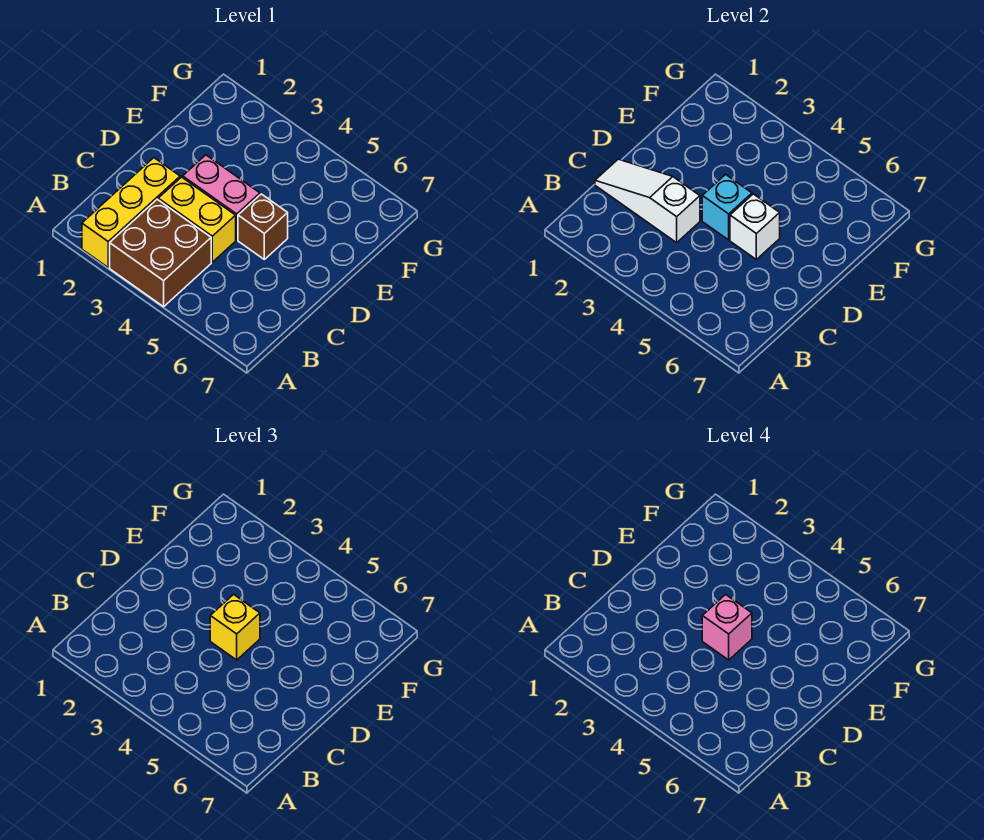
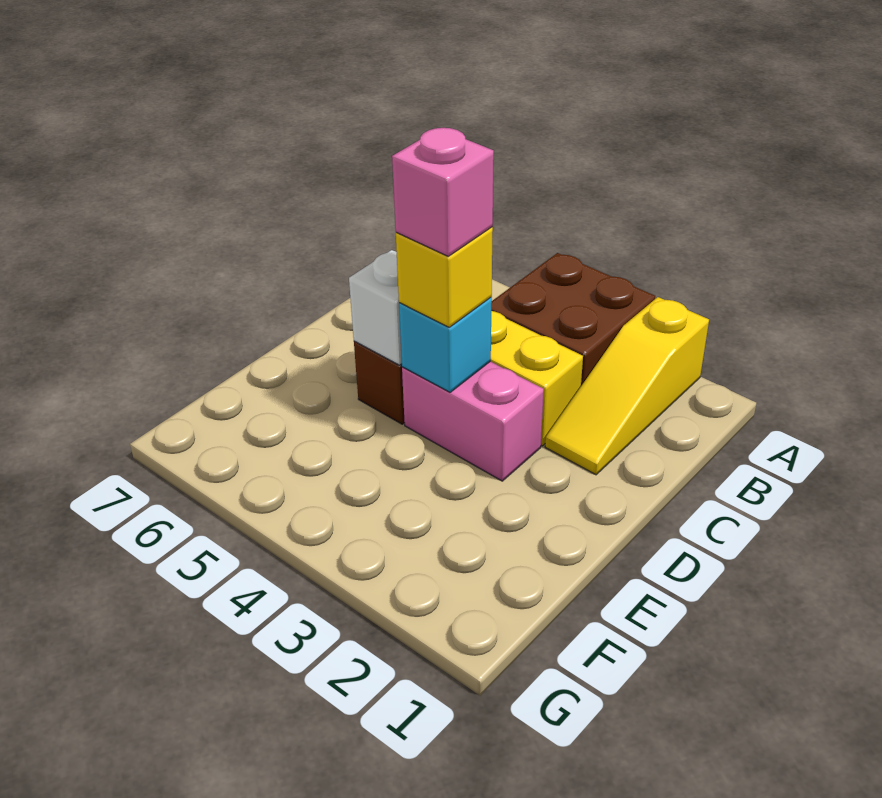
yellow brick A2:C2 level 1 -> yellow slope A2:C2 level 1 top A
white slope C1:C3 level 2 top 3 -> none

